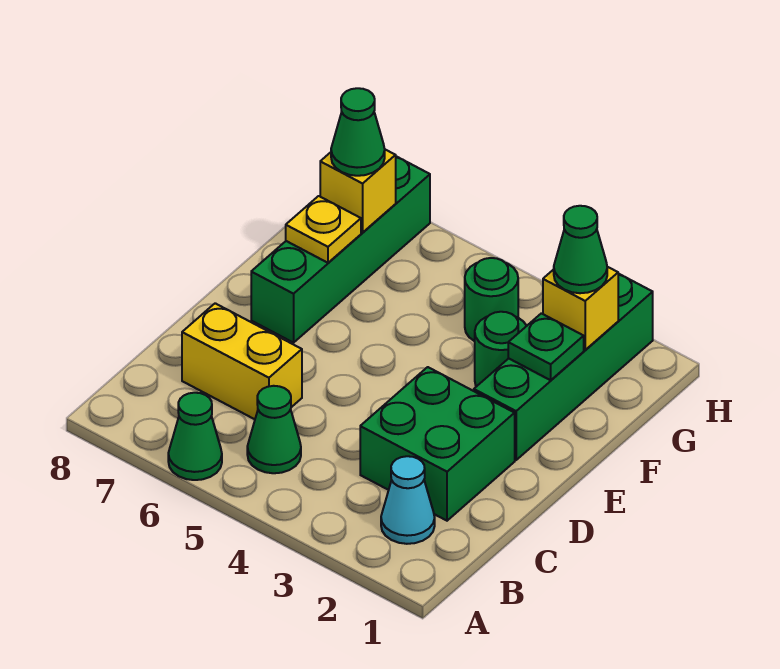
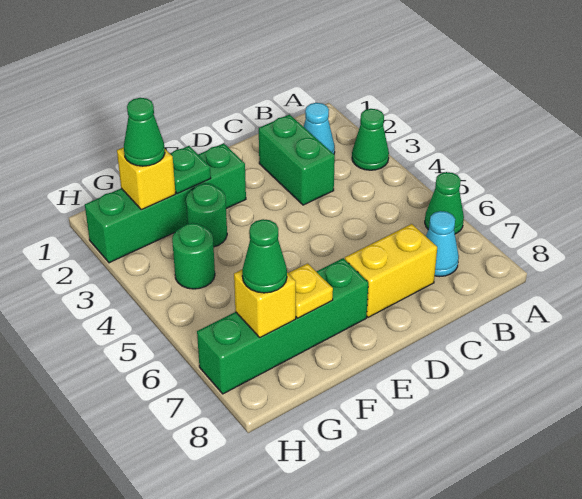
green cone B5 level 1 -> green cone A3 level 1
none -> cyan cone B7 level 1
green brick C2:D3 level 1 -> green brick C2:C3 level 1
yellow brick C6:C7 level 1 -> yellow brick C7:D7 level 1

